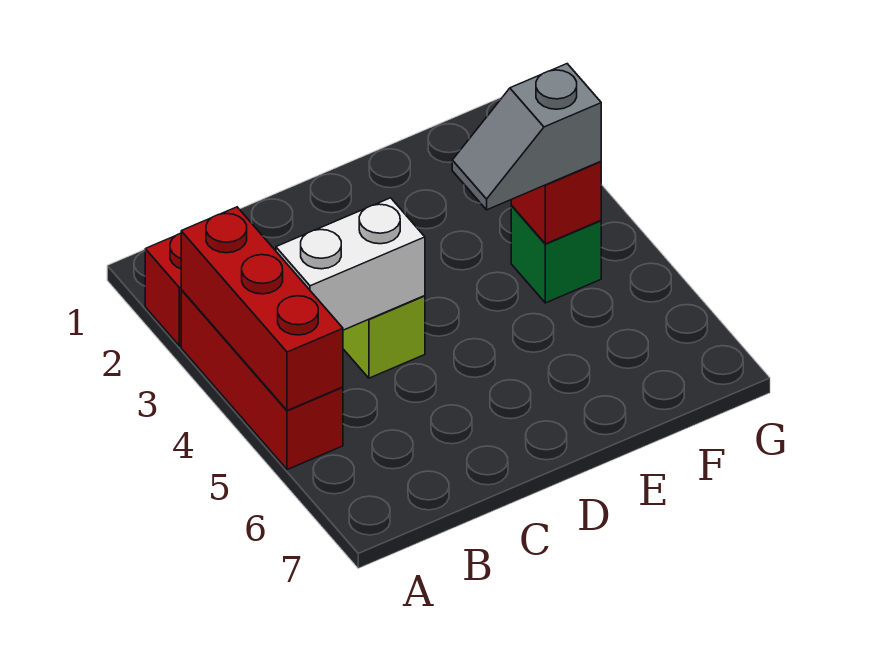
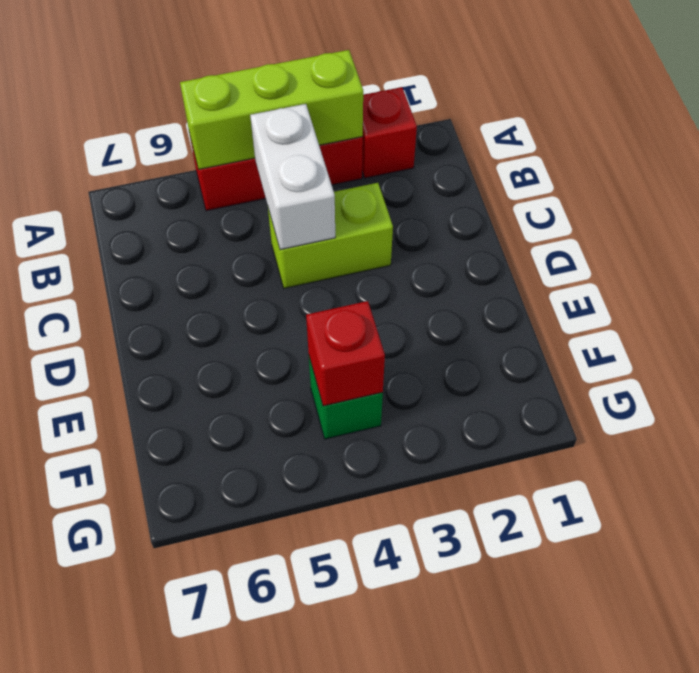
red brick A3:A5 level 2 -> lime brick A3:A5 level 2
grey slope E4:F4 level 3 top F -> none

